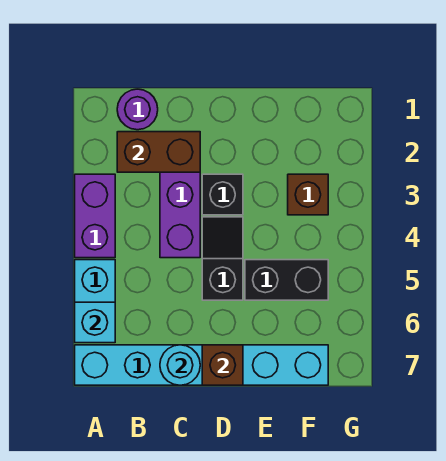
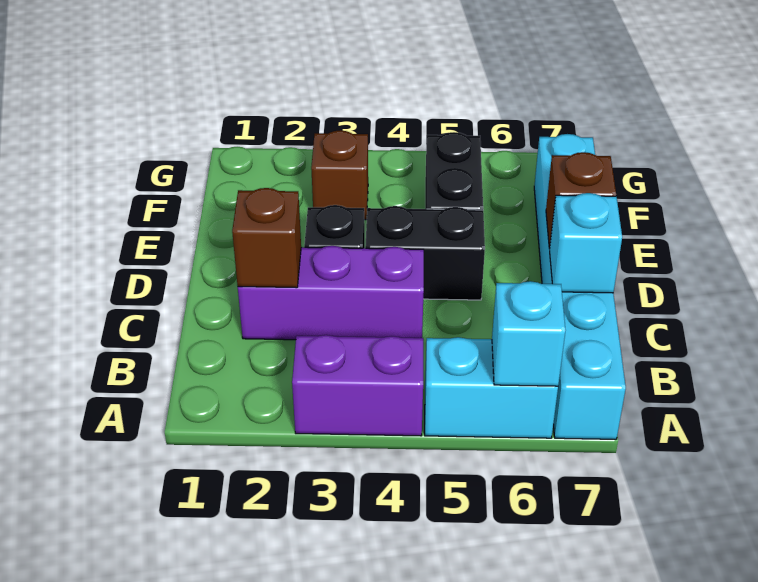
purple round brick B1 level 1 -> none
brown brick B2:C2 level 2 -> brown brick C2 level 2
cyan round brick C7 level 2 -> cyan brick C7 level 2
black slope D4:D5 level 1 top 5 -> black brick D4:D5 level 1

